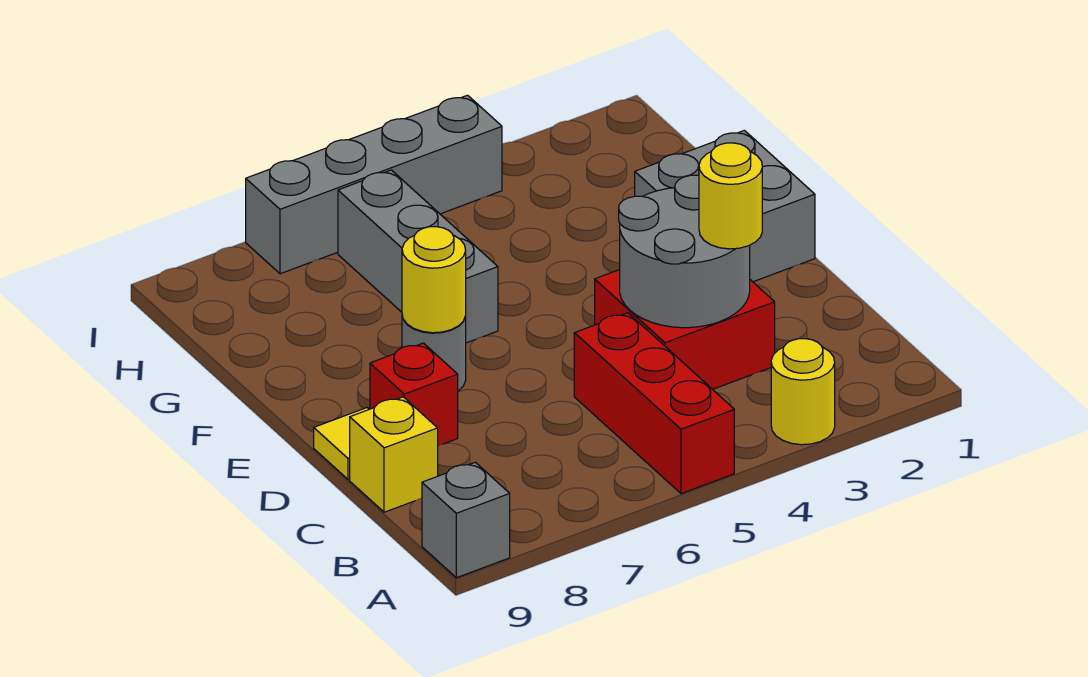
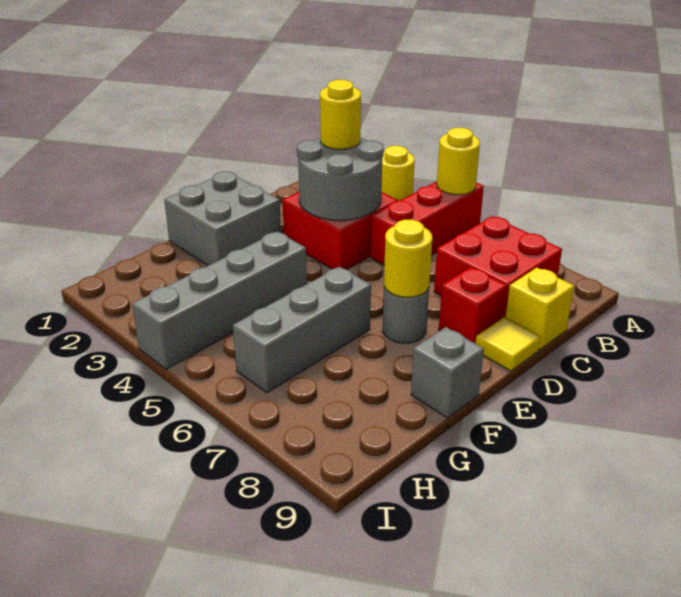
none -> yellow round brick A5 level 2
grey brick A9 level 1 -> grey brick F9 level 1
none -> red brick B7:C8 level 1
grey brick I4:I7 level 1 -> grey brick F4:I4 level 1

